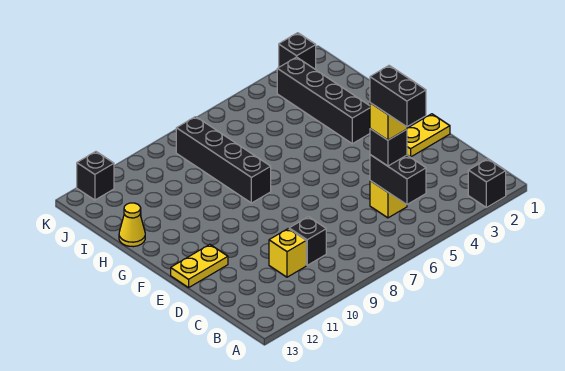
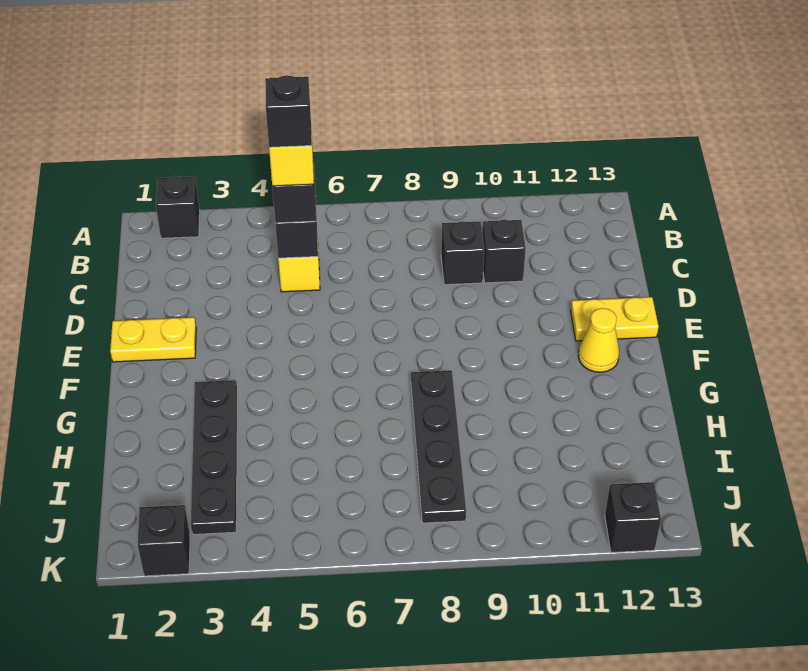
black brick B5:C5 level 5 -> black brick C5 level 5
yellow brick C10 level 1 -> black brick C10 level 1
black brick G3:J3 level 1 -> black plate G3:J3 level 1
black brick G8:J8 level 1 -> black plate G8:J8 level 1
yellow cone H13 level 1 -> yellow cone F12 level 1

